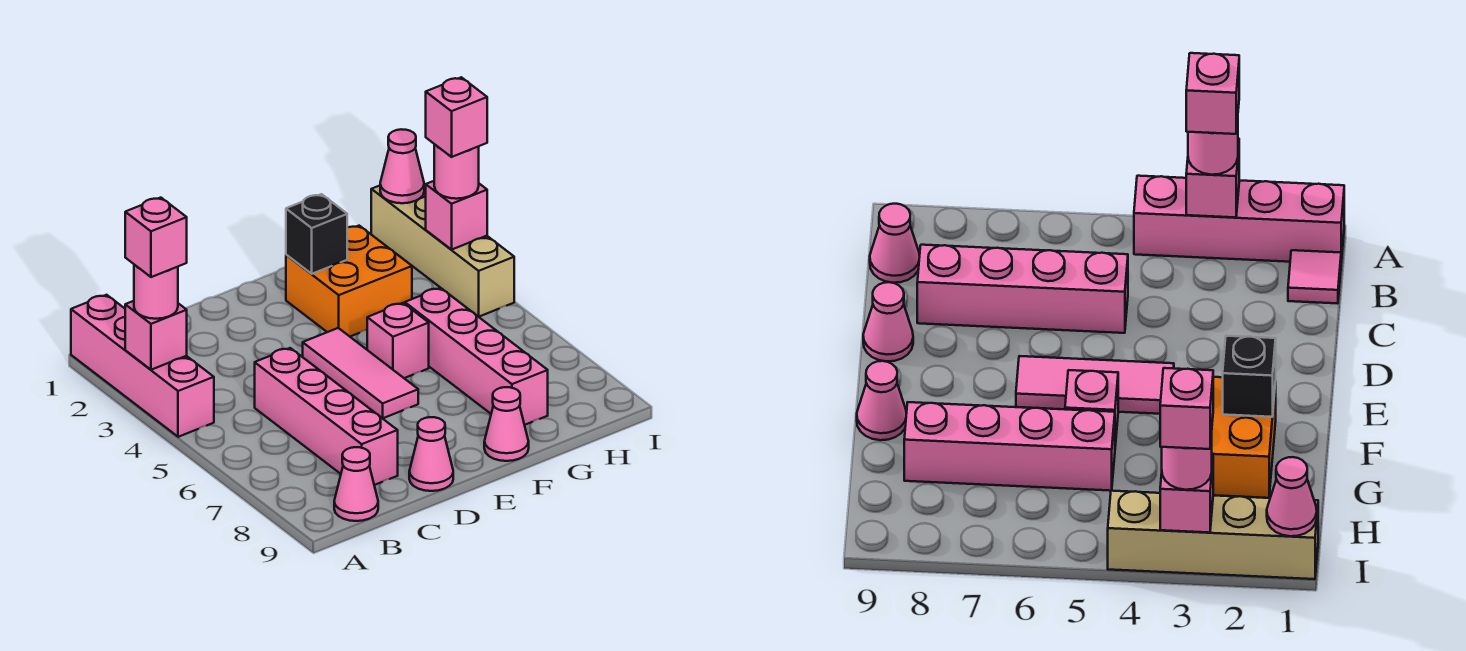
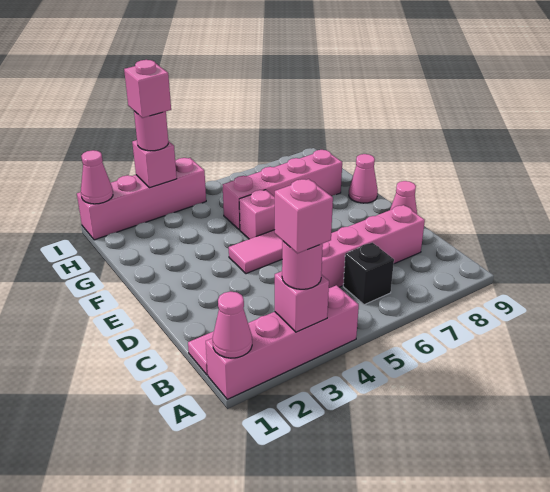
pink cone B9 level 1 -> pink cone A1 level 2
orange brick F2:G3 level 1 -> none
black brick F2 level 2 -> black brick B6 level 1
tan brick I1:I4 level 1 -> pink brick I1:I4 level 1

